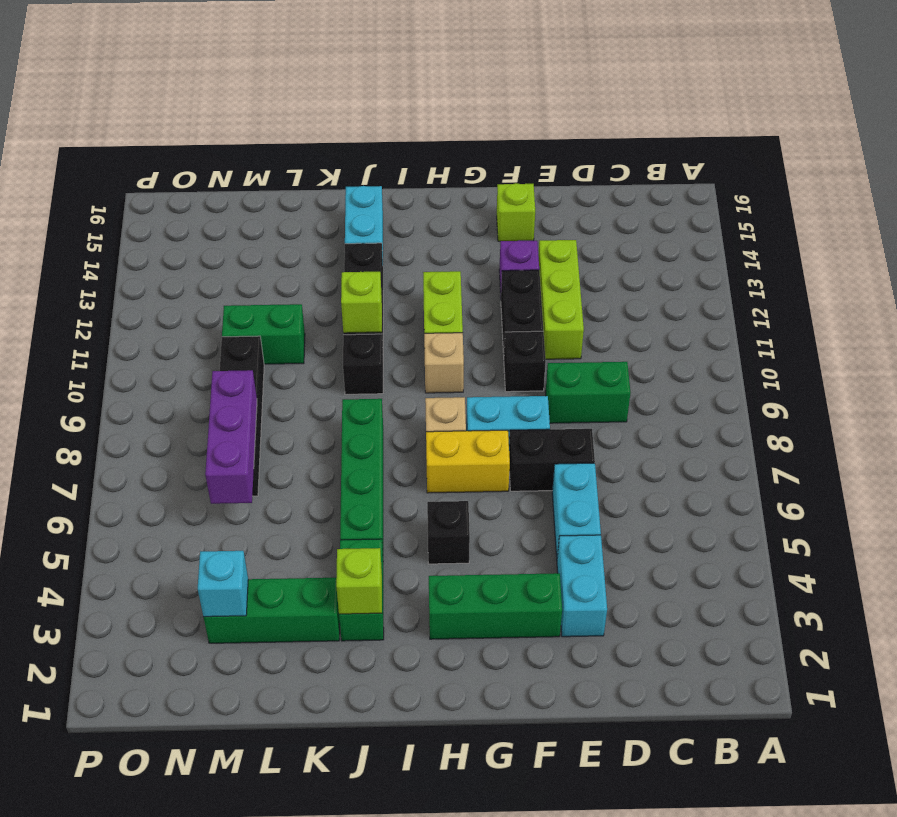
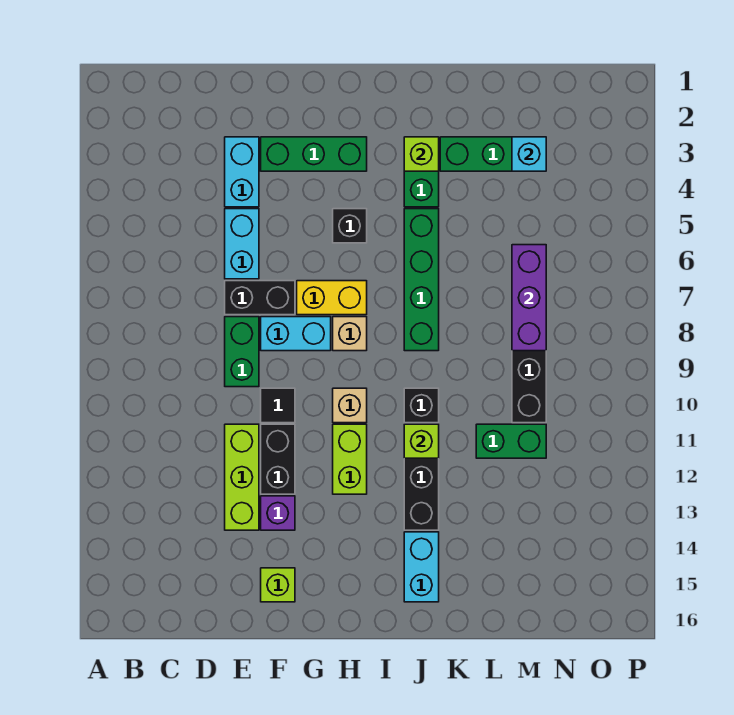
green brick D9:E9 level 1 -> green brick E8:E9 level 1
black brick F10 level 1 -> black tile F10 level 1

